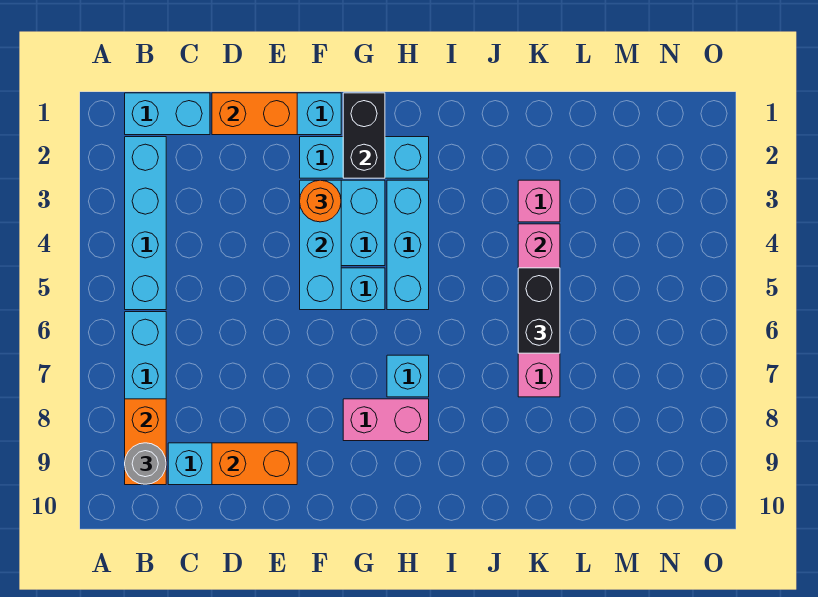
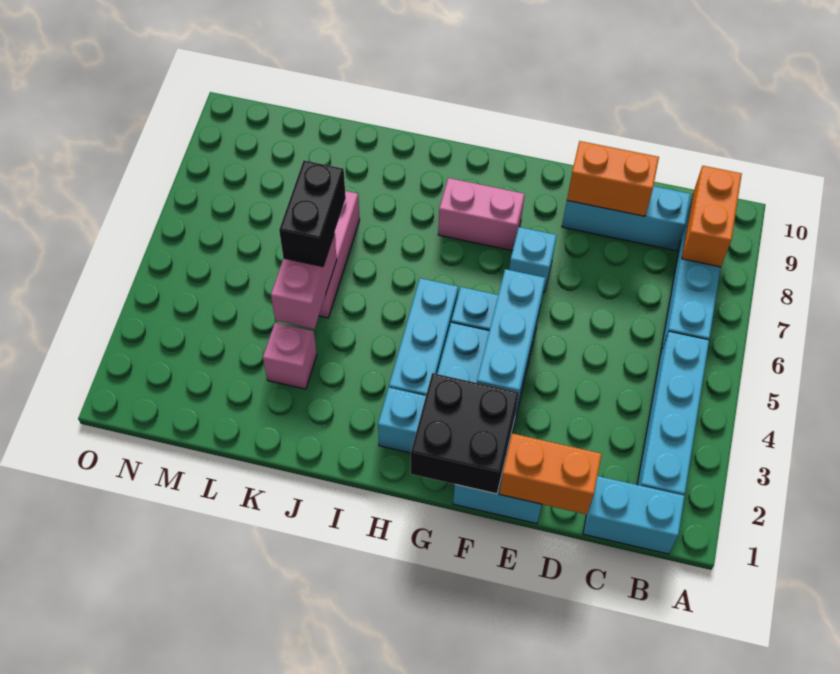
grey round brick B9 level 3 -> none
orange round brick F3 level 3 -> none
black brick G1:G2 level 2 -> black brick F1:G2 level 2
cyan brick H7 level 1 -> cyan brick F7 level 1

